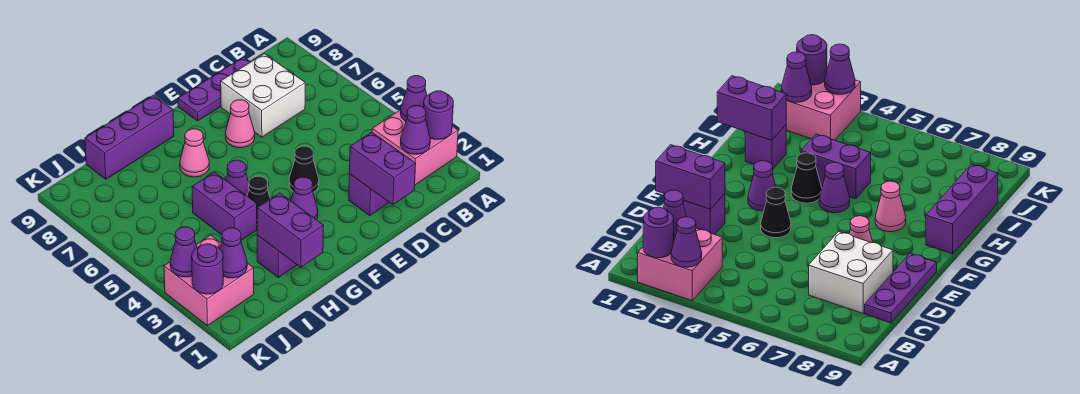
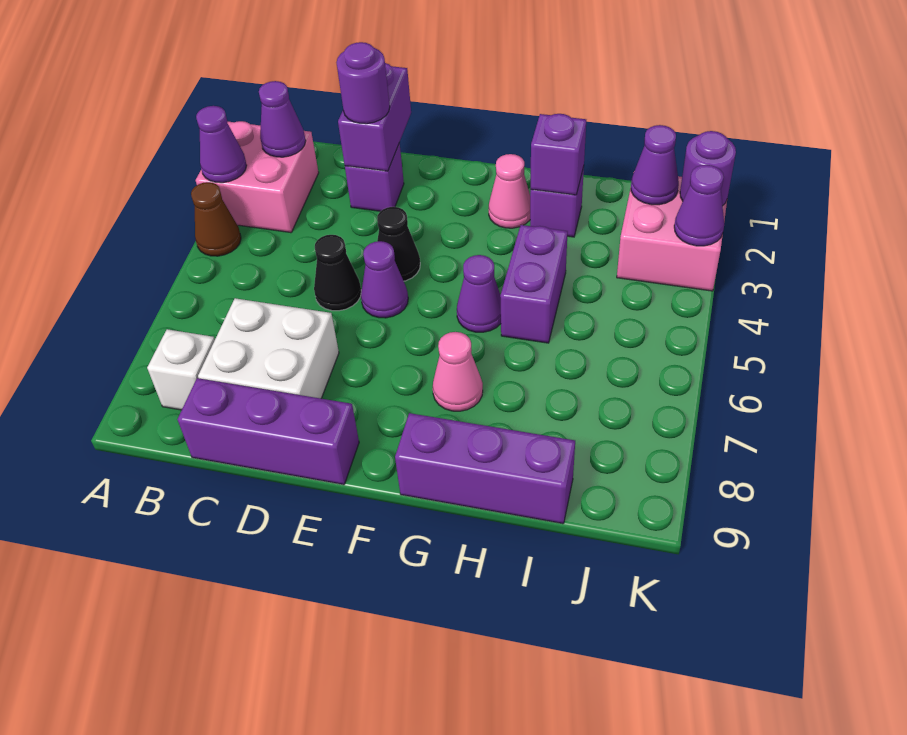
purple round brick A2 level 2 -> purple round brick D2 level 3
none -> brown cone A4 level 1
none -> white brick B8 level 1
purple plate C9:E9 level 1 -> purple brick C9:E9 level 1
pink cone E7 level 1 -> pink cone G2 level 1
purple cone F3 level 1 -> purple cone E5 level 1
black cone G4 level 1 -> black cone D5 level 1
purple brick H1:H2 level 2 -> purple brick H2 level 2

